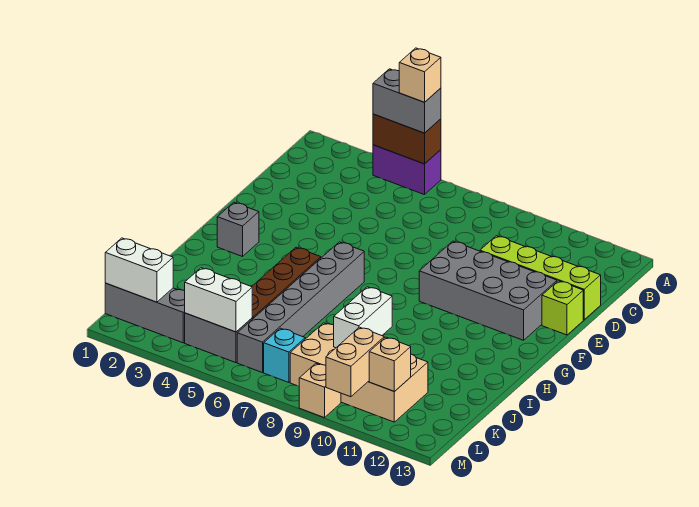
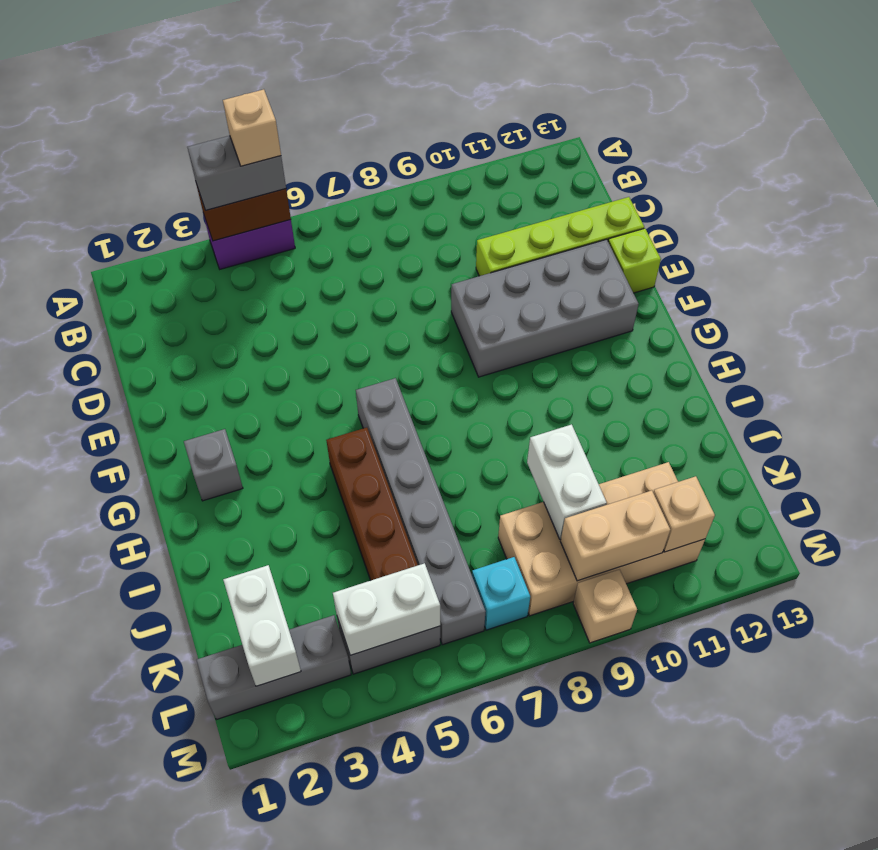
white brick L1:L2 level 2 -> white brick K2:L2 level 2
tan brick L10:M10 level 2 -> tan brick L9:L10 level 2

